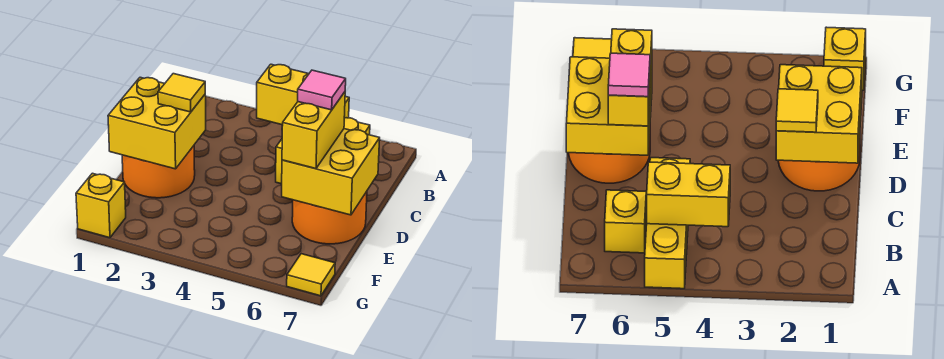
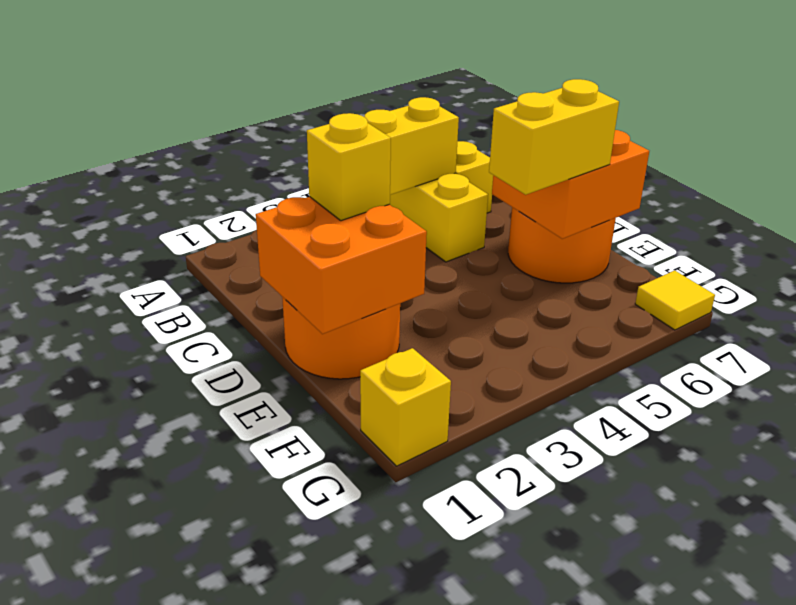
yellow brick D1:E2 level 2 -> orange brick D1:E2 level 2
yellow tile D2 level 3 -> yellow brick D2 level 3
yellow brick D6:E7 level 2 -> orange brick D6:E7 level 2
yellow brick D6:E6 level 3 -> yellow brick E5:E6 level 3
pink tile D6 level 4 -> none

